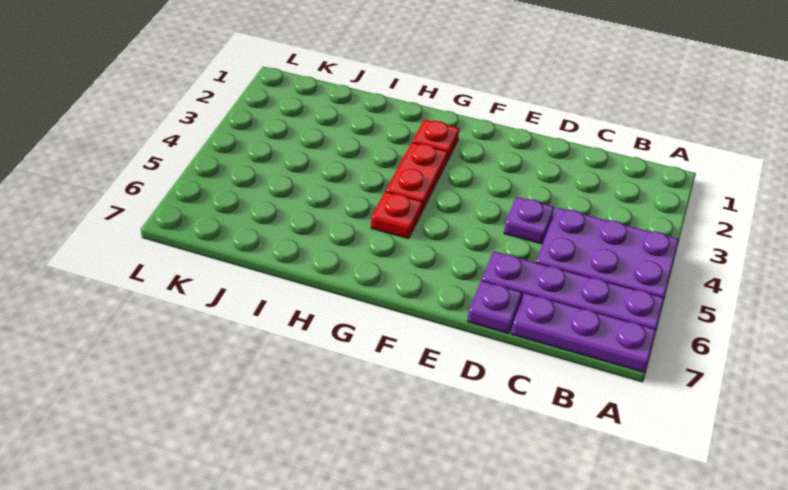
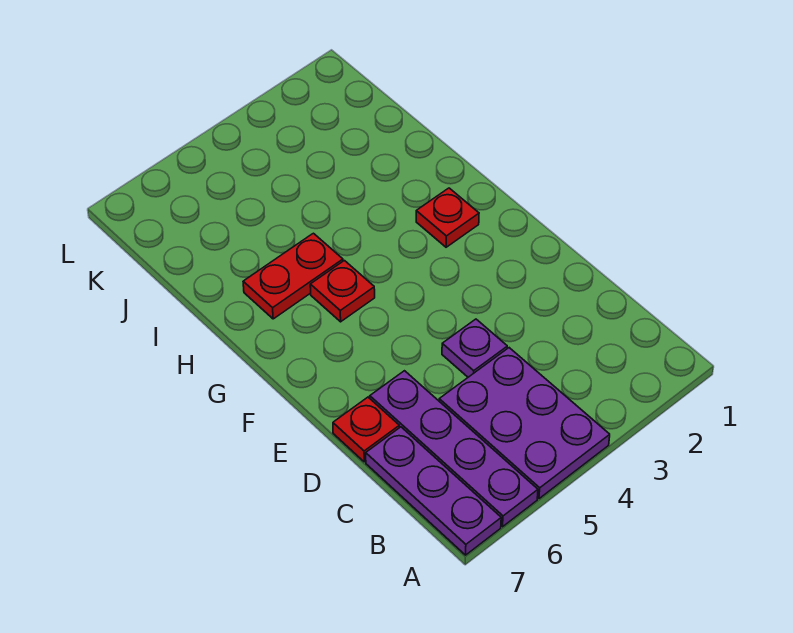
purple plate D7 level 1 -> red plate D7 level 1
red plate G3:G4 level 1 -> red plate H5:H6 level 1

